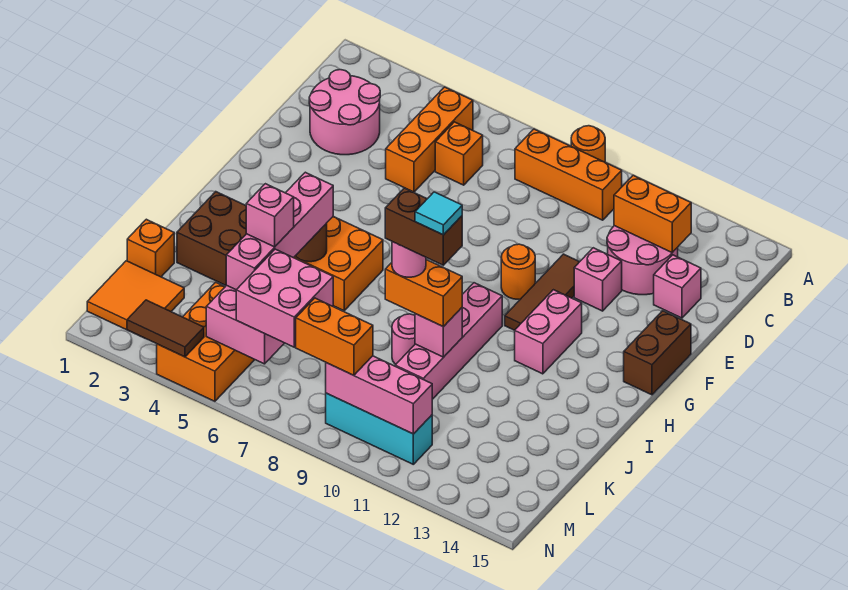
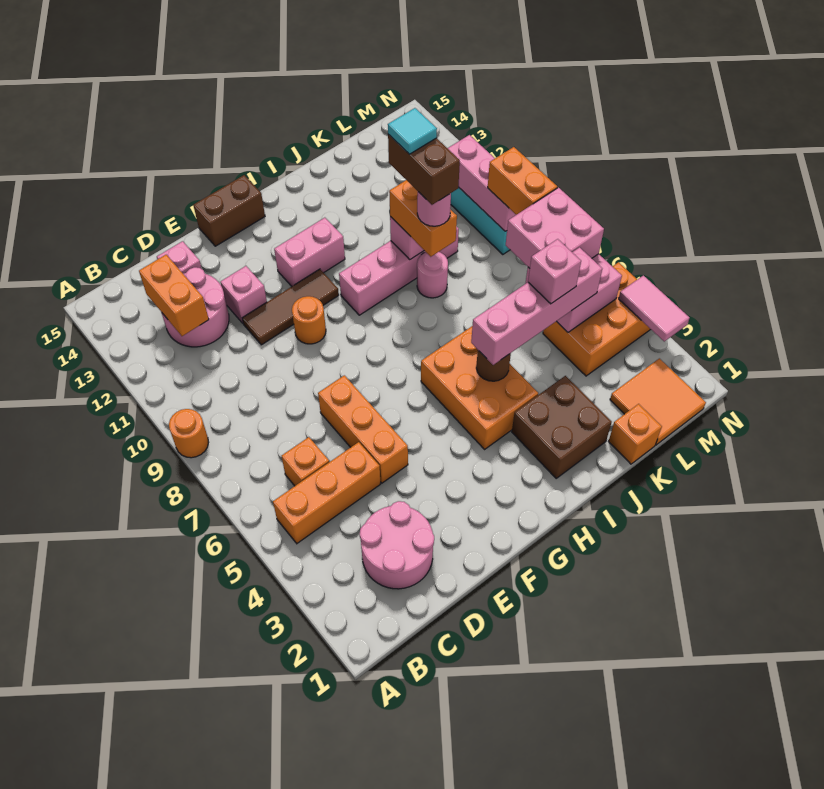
orange brick B8:B10 level 1 -> orange brick E5:E7 level 1
brown tile N3:N4 level 2 -> pink tile N3:N4 level 2

